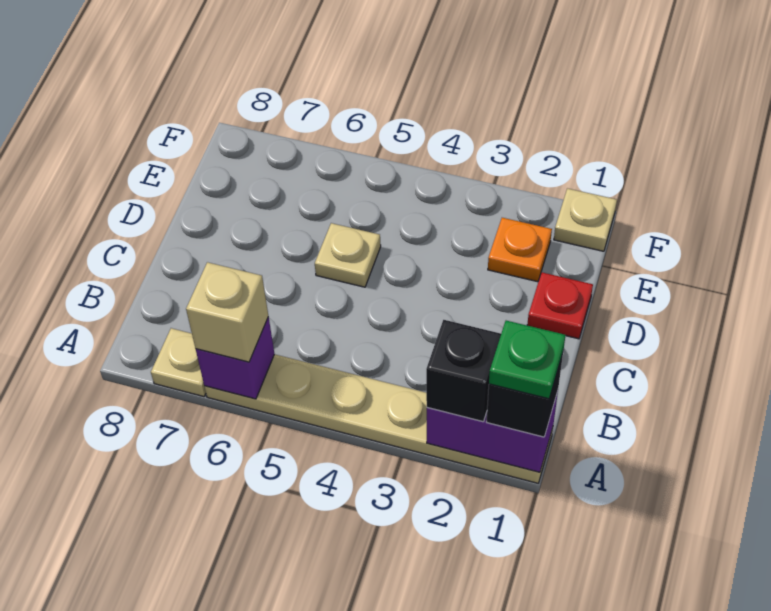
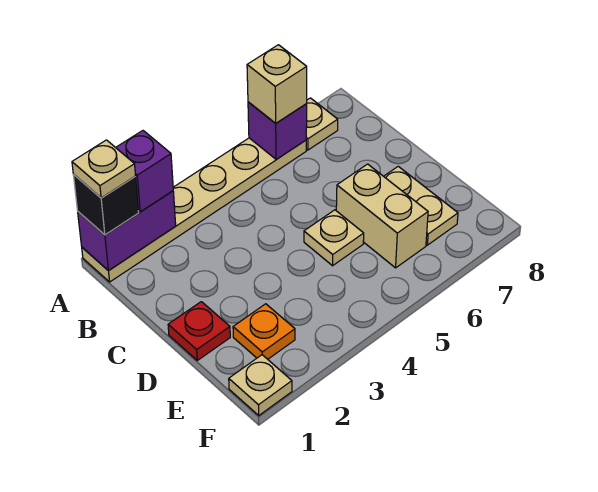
green plate A1 level 4 -> tan plate A1 level 4
black brick A2 level 3 -> purple brick A2 level 3
none -> tan brick D6:E6 level 1
none -> tan plate D7:E7 level 1

